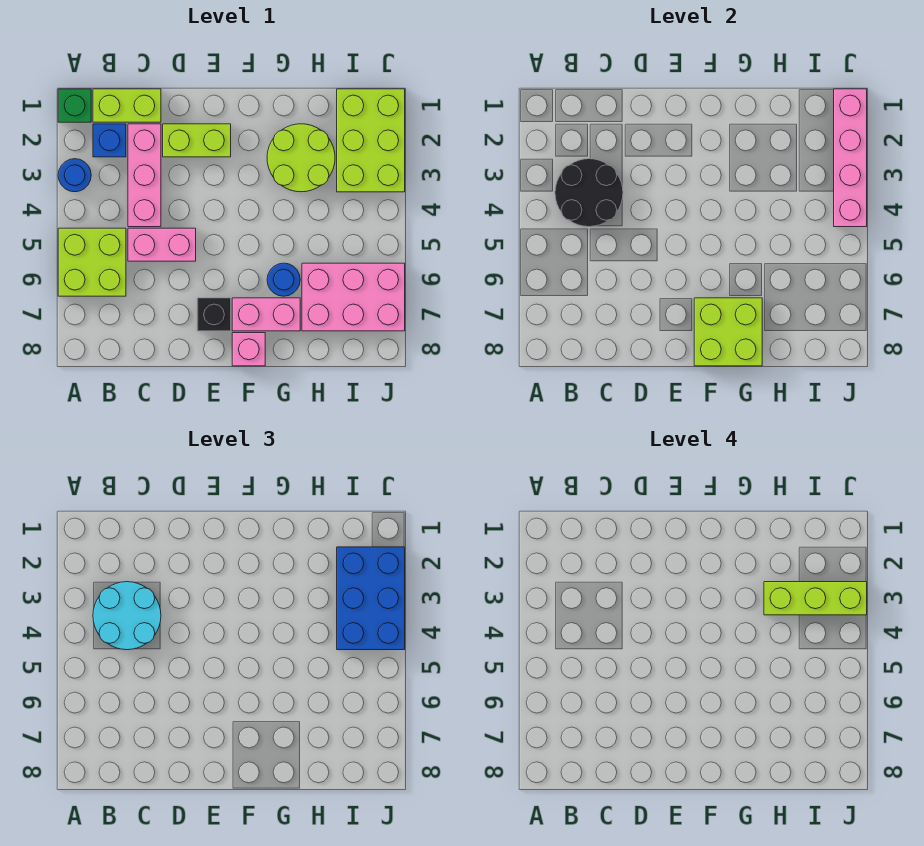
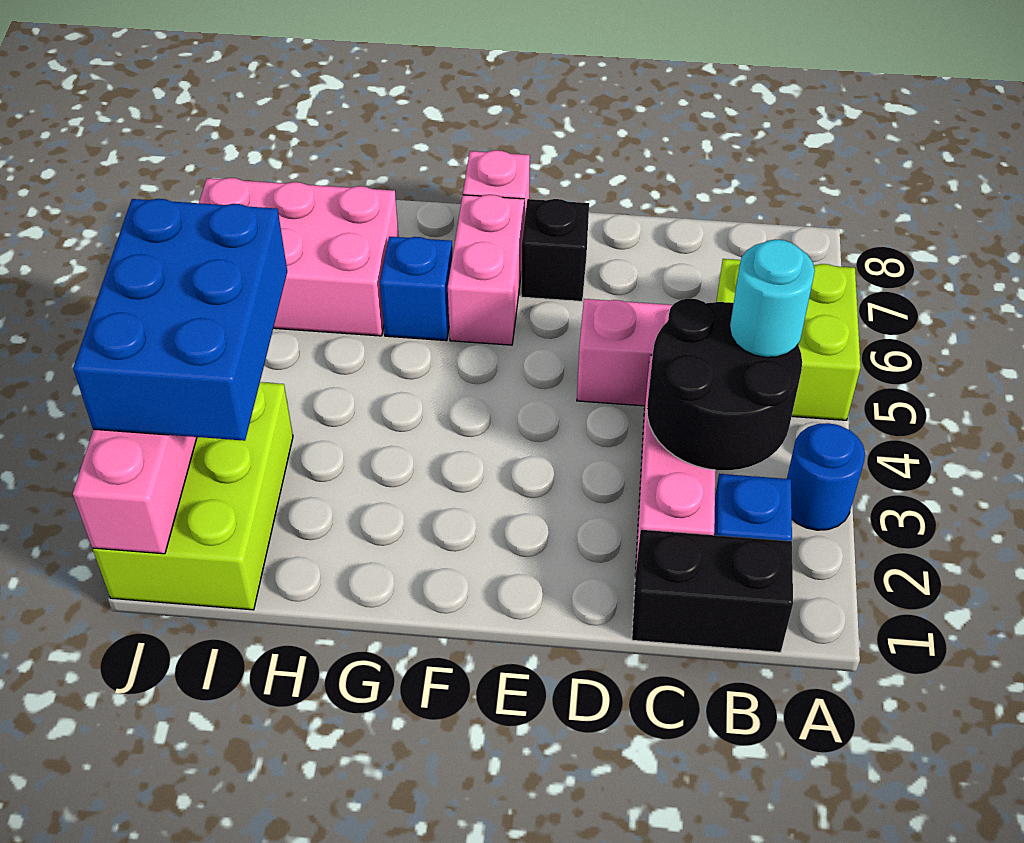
green brick A1 level 1 -> none
lime brick B1:C1 level 1 -> black brick B1:C1 level 1
cyan round brick B3:C4 level 3 -> cyan round brick B4 level 3
lime brick D2:E2 level 1 -> none
pink brick F7:G7 level 1 -> pink brick F6:F7 level 1
lime brick F7:G8 level 2 -> none
lime round brick G2:H3 level 1 -> none
blue round brick G6 level 1 -> blue brick G6 level 1
lime brick H3:J3 level 4 -> none

